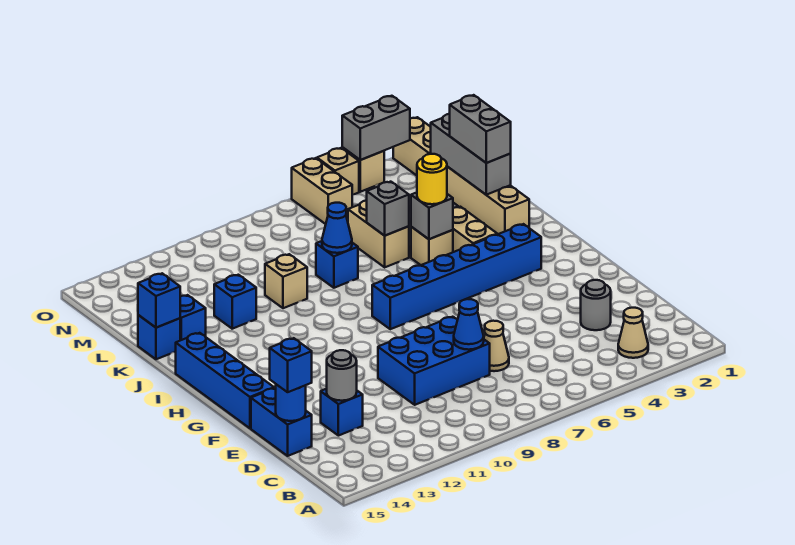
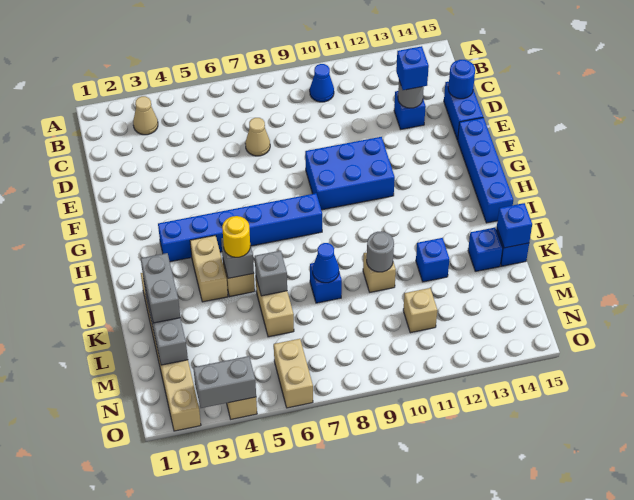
grey round brick D3 level 1 -> grey round brick K10 level 2
blue brick D8:E10 level 1 -> blue brick F9:G11 level 1
blue cone D8 level 2 -> blue cone B10 level 1
blue brick D15 level 3 -> blue brick D13 level 3
tan brick O5 level 1 -> tan brick M11 level 1

